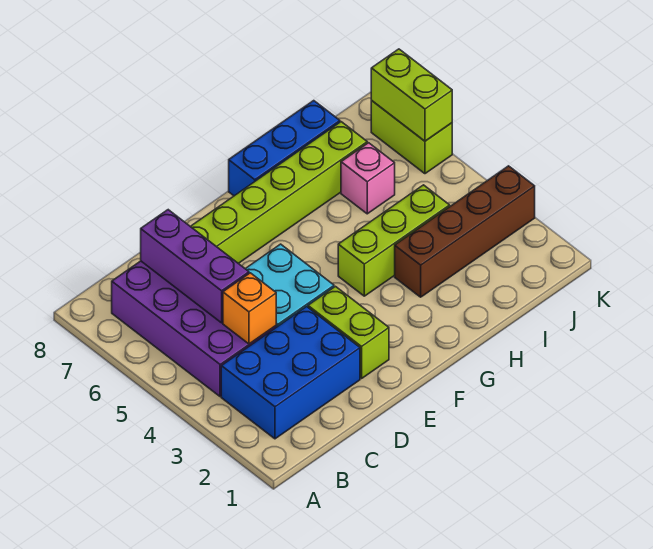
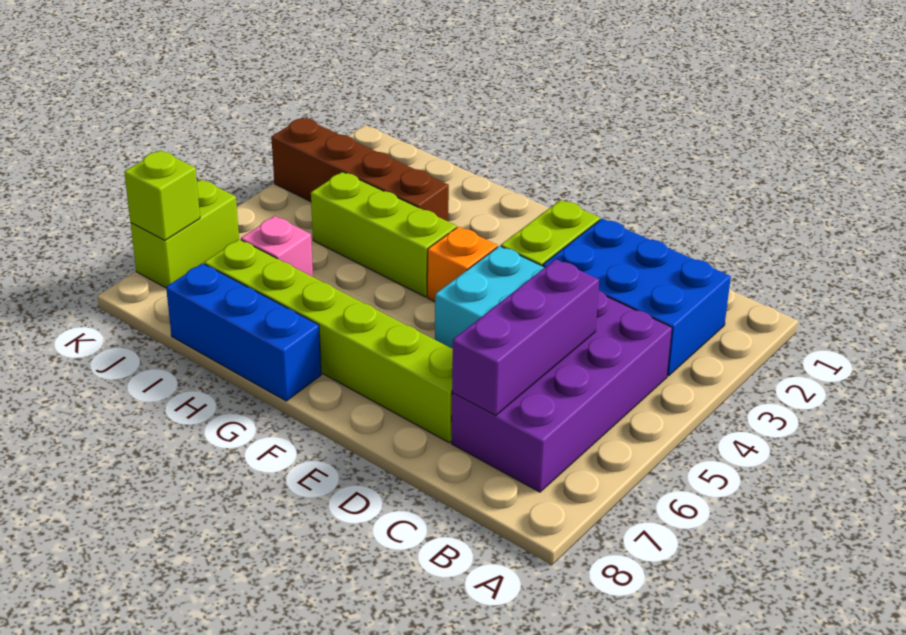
orange brick C4 level 2 -> orange brick F4 level 1
lime brick K6:K7 level 2 -> lime brick K7 level 2

